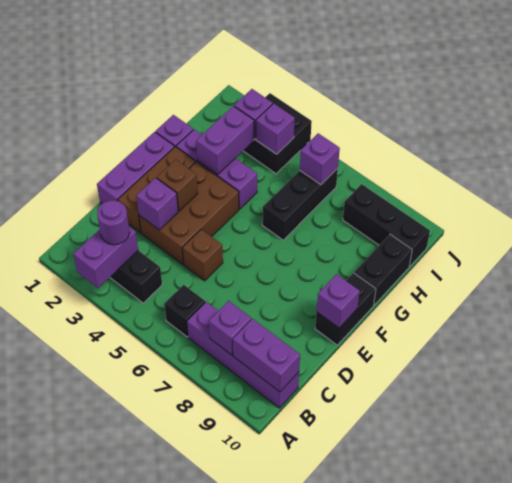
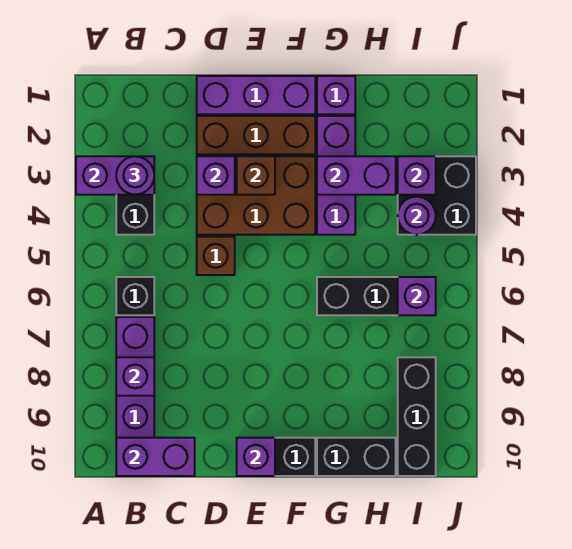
purple brick B9:B10 level 2 -> purple brick B10:C10 level 2
purple brick I4 level 2 -> purple round brick I4 level 2

